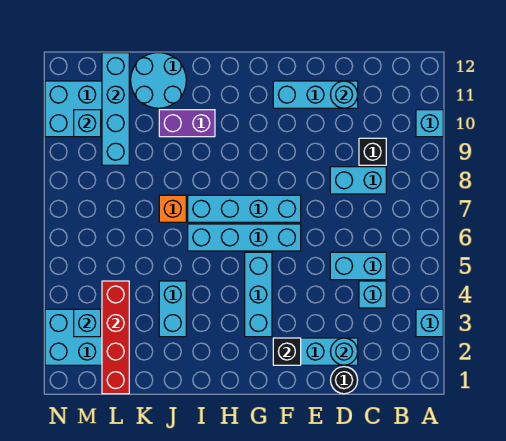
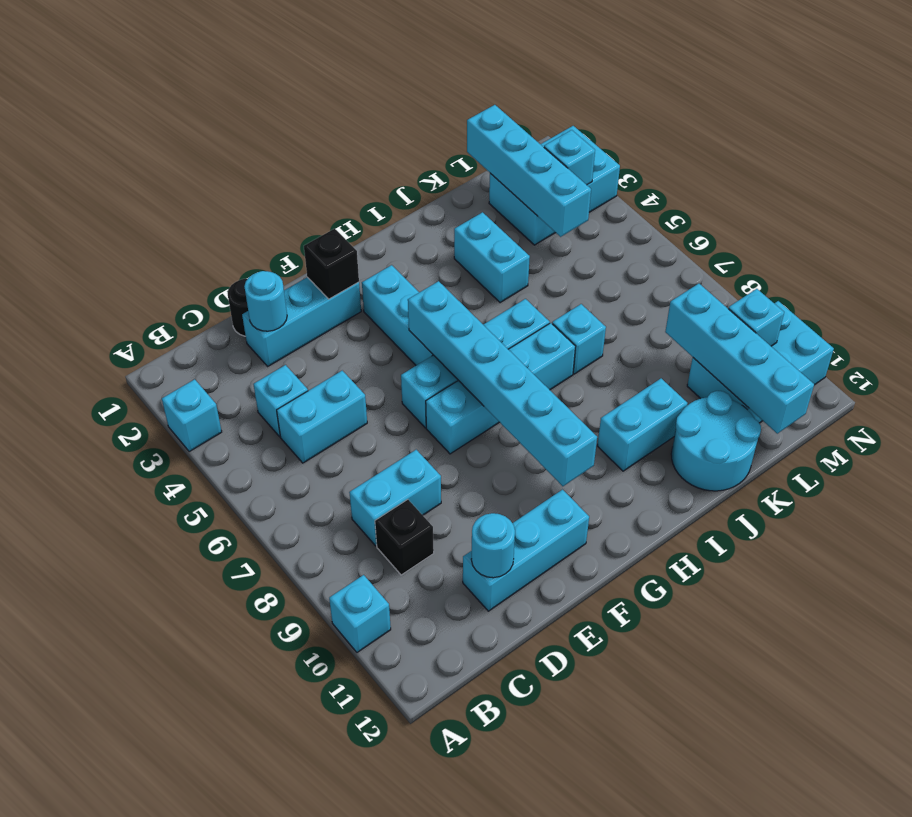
none -> cyan brick G5:G10 level 2
purple brick I10:J10 level 1 -> cyan brick I10:J10 level 1
orange brick J7 level 1 -> cyan brick J7 level 1
red brick L1:L4 level 2 -> cyan brick L1:L4 level 2

